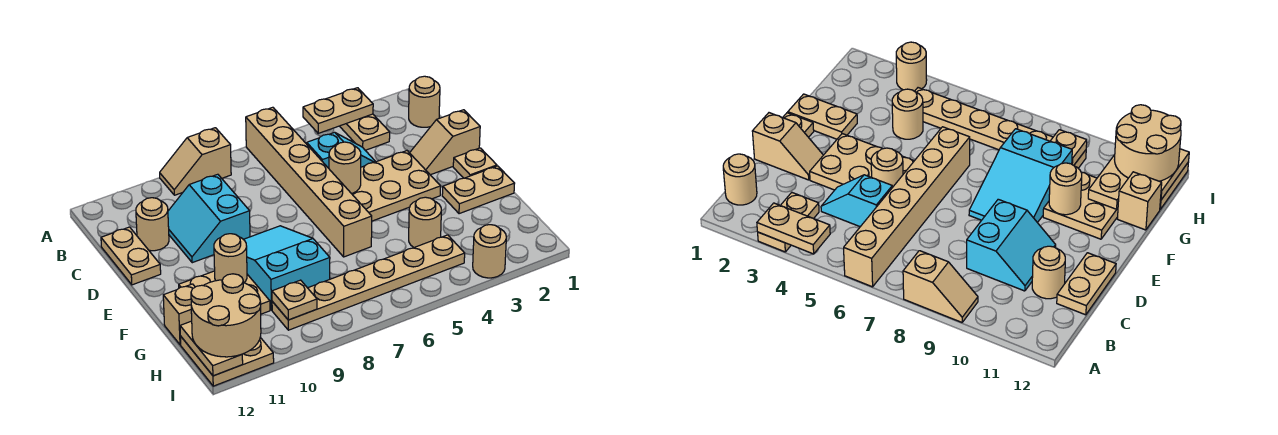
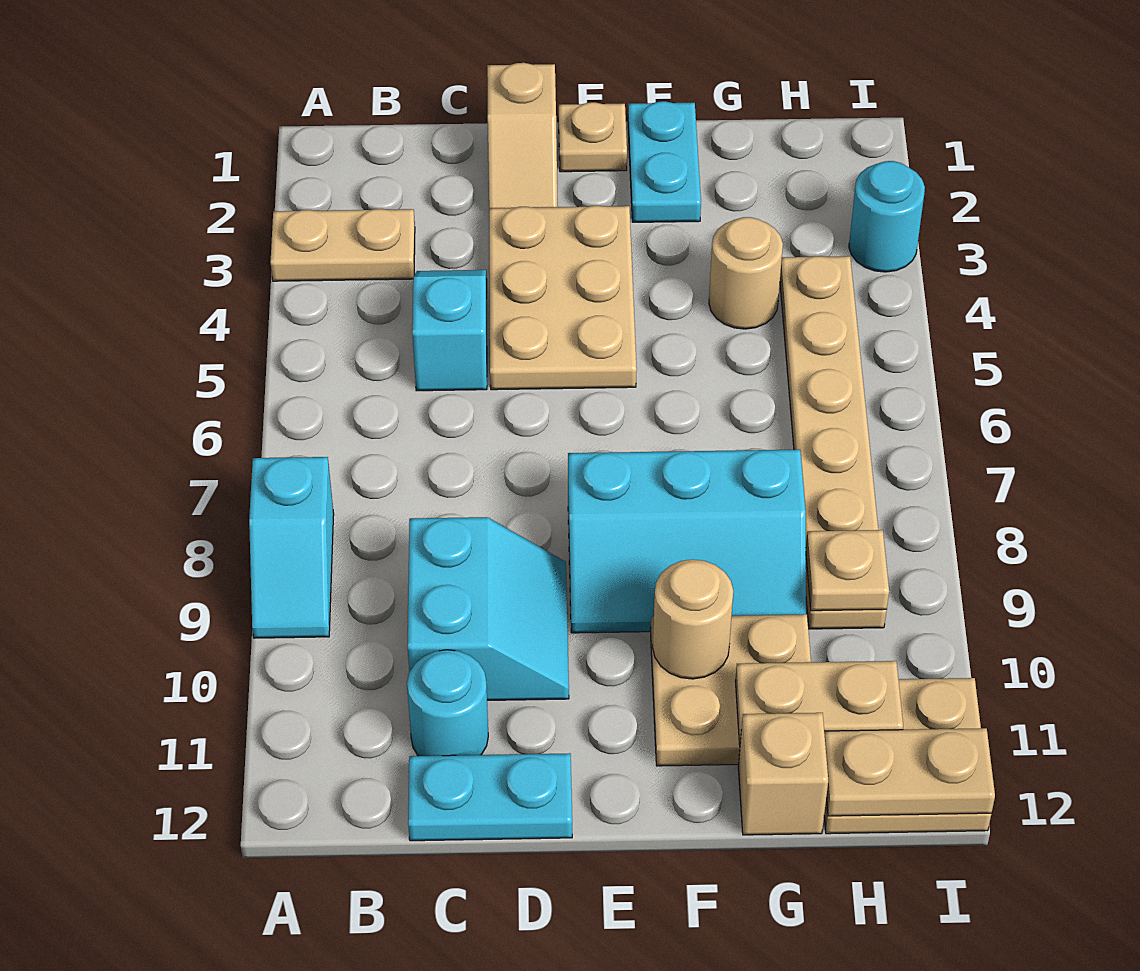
tan plate A3:A4 level 2 -> none
tan brick A6:F6 level 1 -> none
tan slope A8:A9 level 1 top 8 -> cyan slope A8:A9 level 1 top 8
tan round brick B1 level 1 -> none
cyan slope C9:D10 level 1 top 9 -> cyan slope C9:D10 level 1 top C
tan round brick C11 level 1 -> cyan round brick C11 level 1
tan plate C12:D12 level 1 -> cyan plate C12:D12 level 1
tan round brick D5 level 2 -> none
cyan slope E8:G9 level 1 top G -> cyan slope E8:G9 level 1 top 8
tan plate F1:F2 level 1 -> cyan plate F1:F2 level 1
tan round brick H11:I12 level 3 -> none
tan round brick I3 level 1 -> cyan round brick I3 level 1

